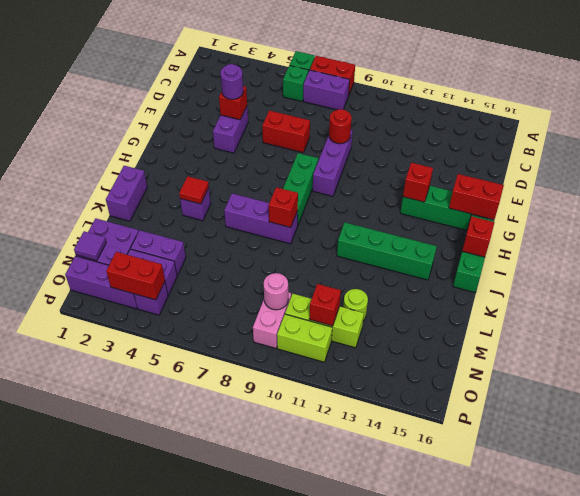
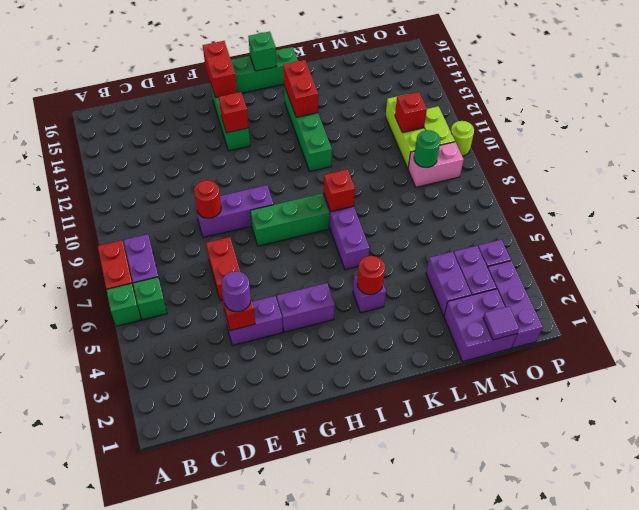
red brick I16 level 2 -> green brick I16 level 2
purple brick J1:K1 level 1 -> purple brick G4:H4 level 1
red tile J4 level 2 -> red round brick J4 level 2
lime round brick M12 level 1 -> lime round brick P10 level 1
pink round brick N9 level 2 -> green round brick N9 level 2
red brick O3:O4 level 2 -> red brick J13:J14 level 2

